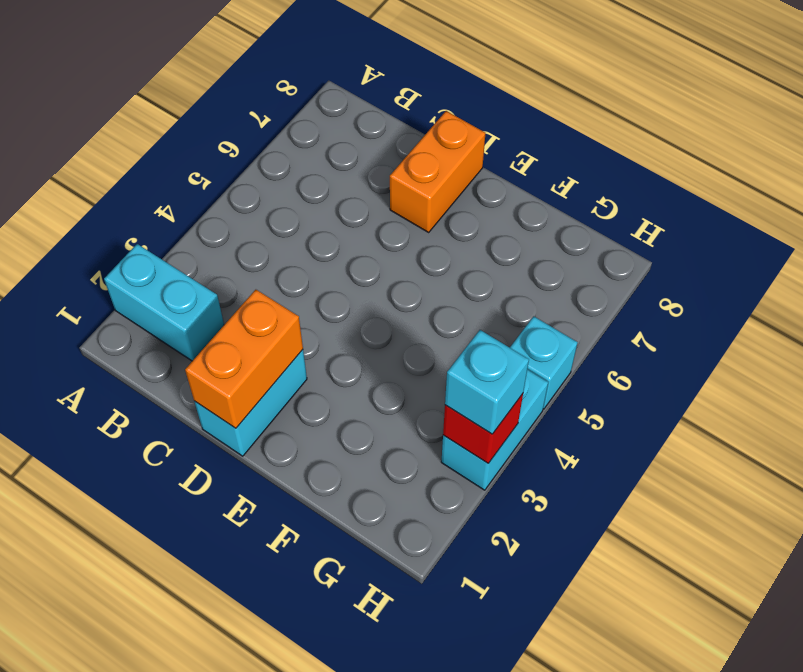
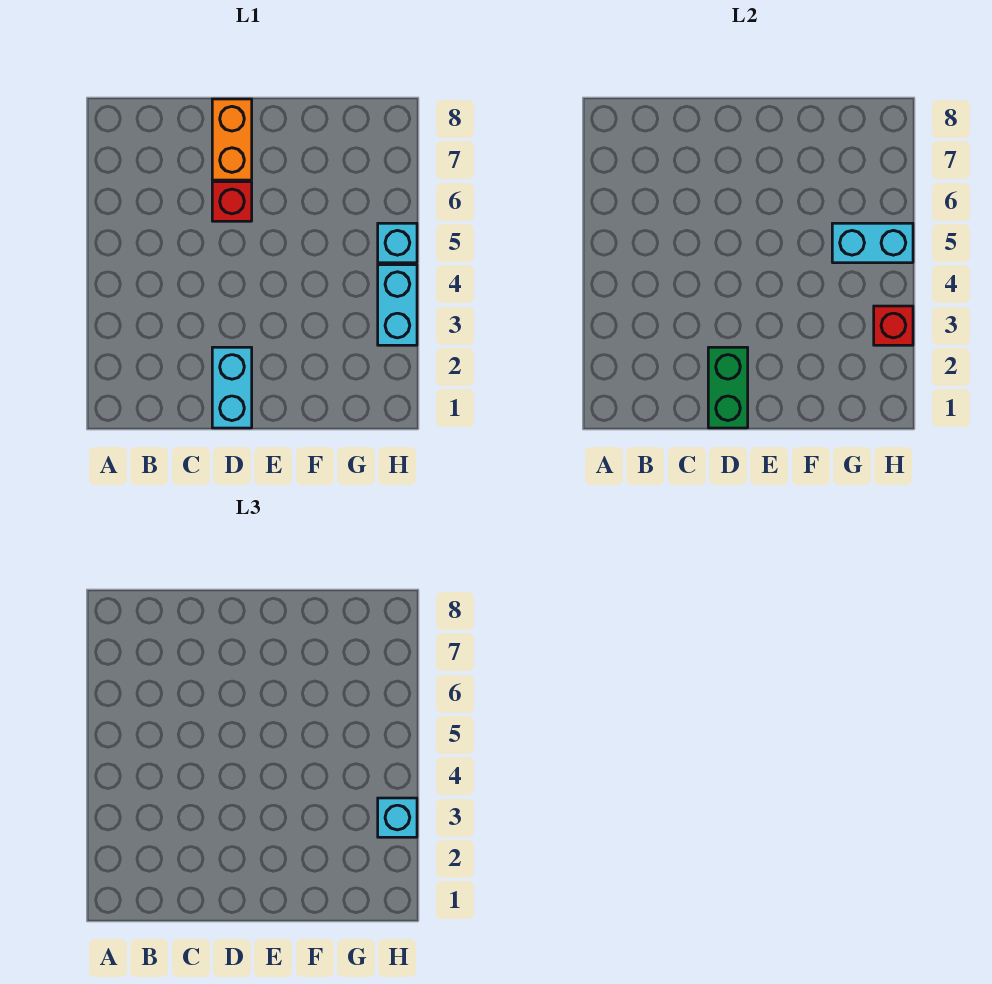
cyan brick A2:B2 level 1 -> cyan brick G5:H5 level 2
orange brick D1:D2 level 2 -> green brick D1:D2 level 2
none -> red brick D6 level 1

